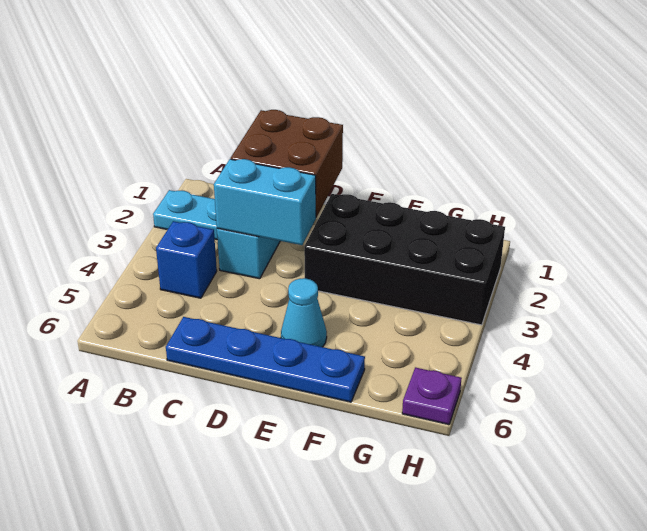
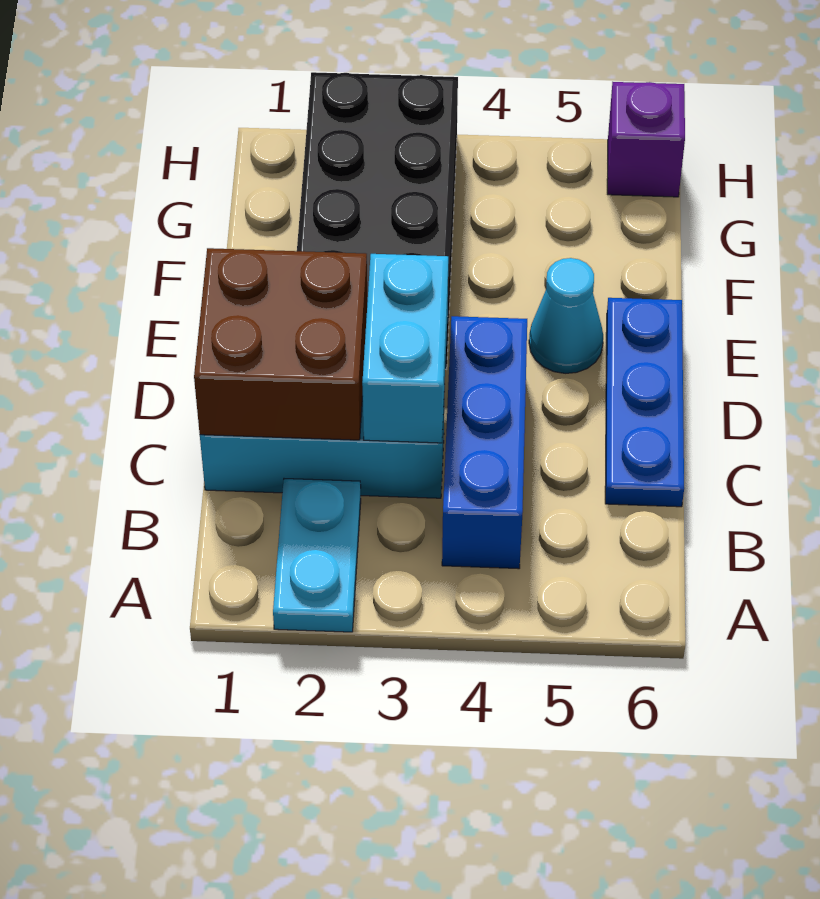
blue brick B4 level 1 -> blue brick B4:D4 level 1
blue plate C6:F6 level 1 -> blue plate C6:E6 level 1
purple plate H6 level 1 -> purple brick H6 level 1

